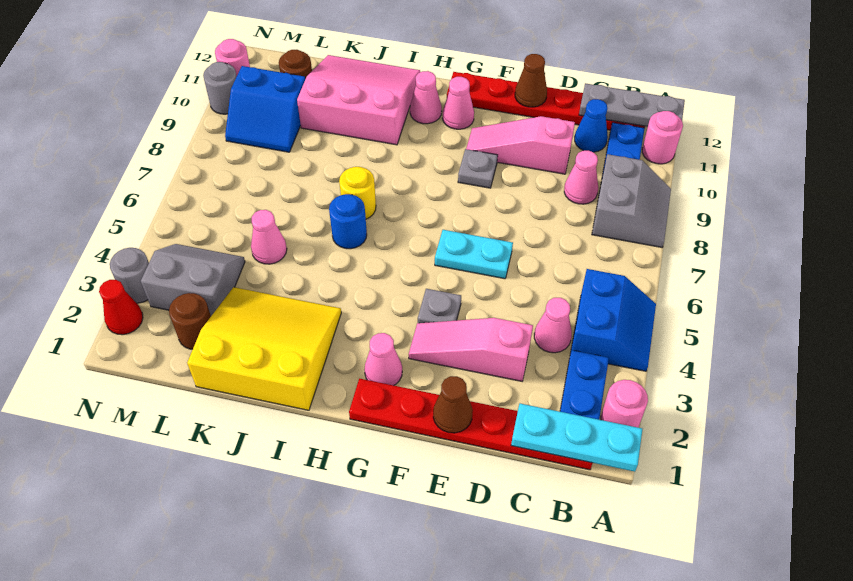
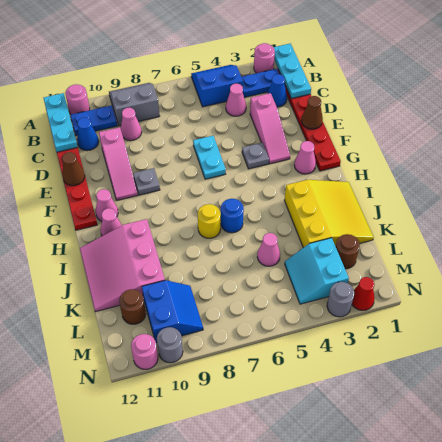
grey plate A12:C12 level 2 -> cyan plate A12:C12 level 2
none -> blue cone C2 level 1
yellow slope I1:K3 level 1 top 1 -> yellow slope I1:K3 level 1 top 3
grey slope L3:M4 level 1 top 3 -> cyan slope L3:M4 level 1 top 3

